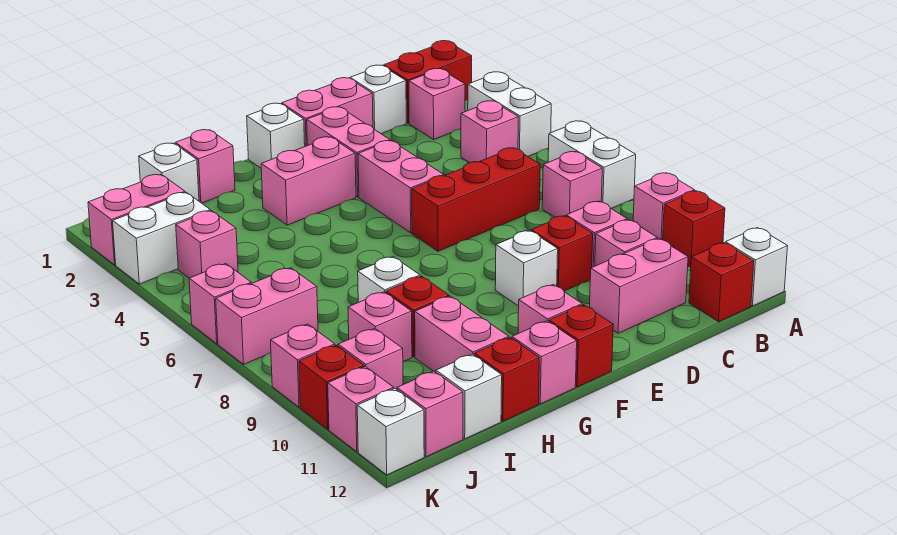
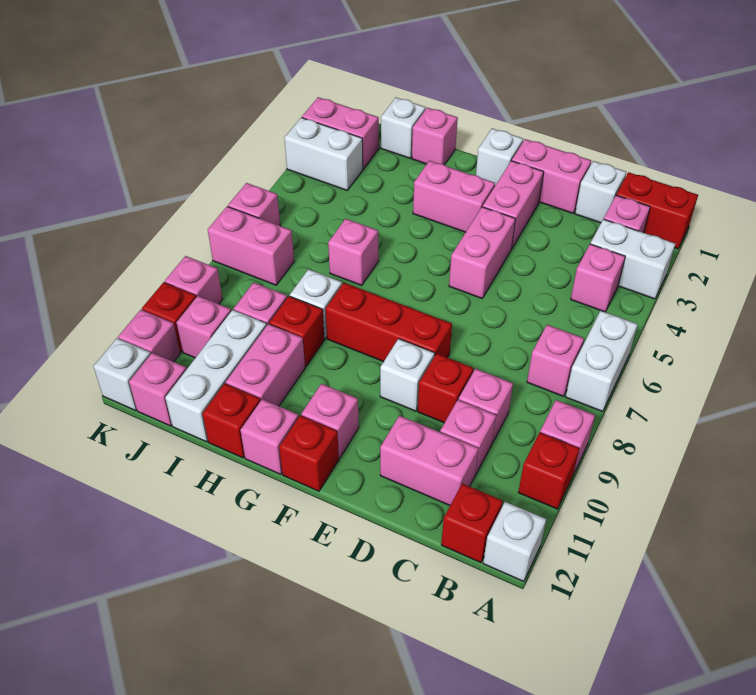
white brick A3:A4 level 1 -> white brick A3:B3 level 1
red brick C6:E6 level 1 -> red brick E8:G8 level 1
white brick I12 level 1 -> white brick I10:I12 level 1
pink brick J4 level 1 -> pink brick H6 level 1

